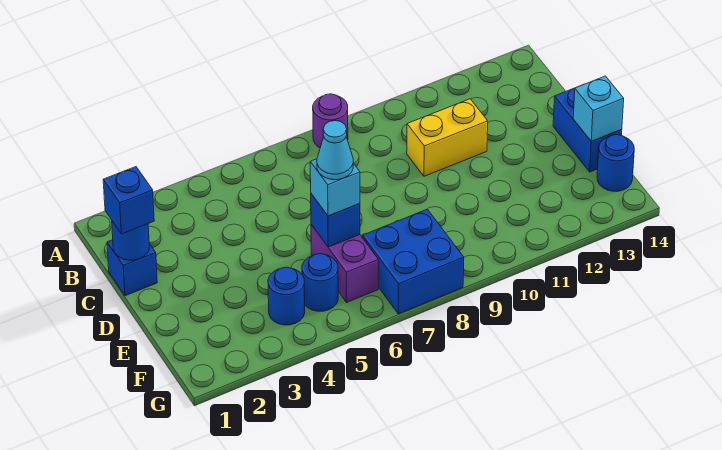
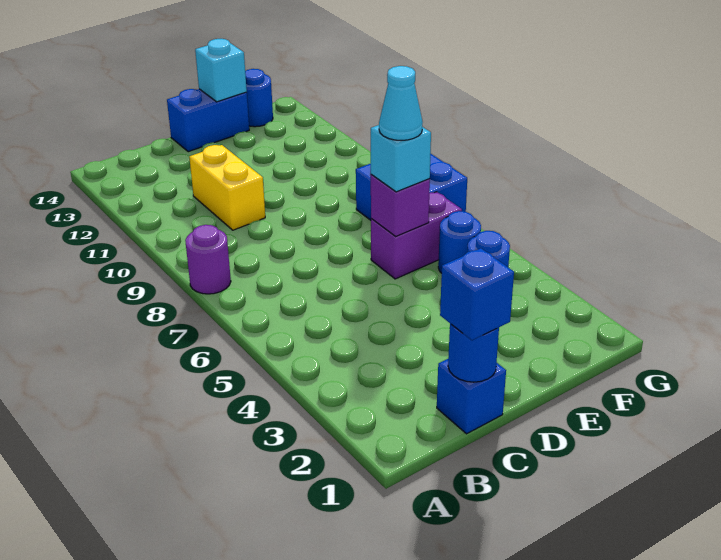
blue brick E6 level 2 -> purple brick E6 level 2

